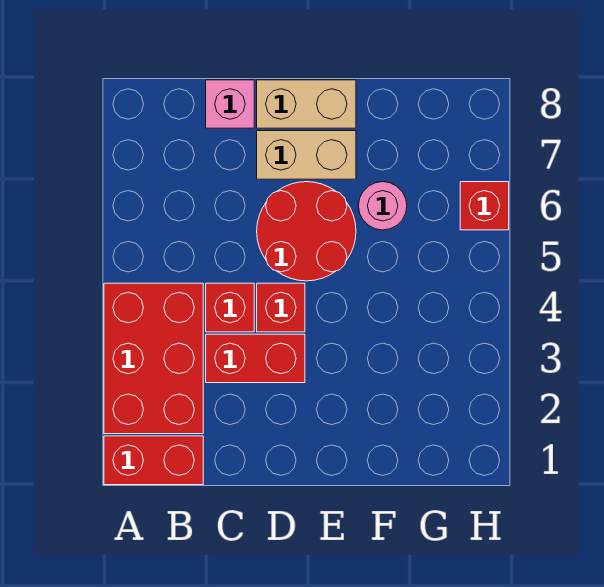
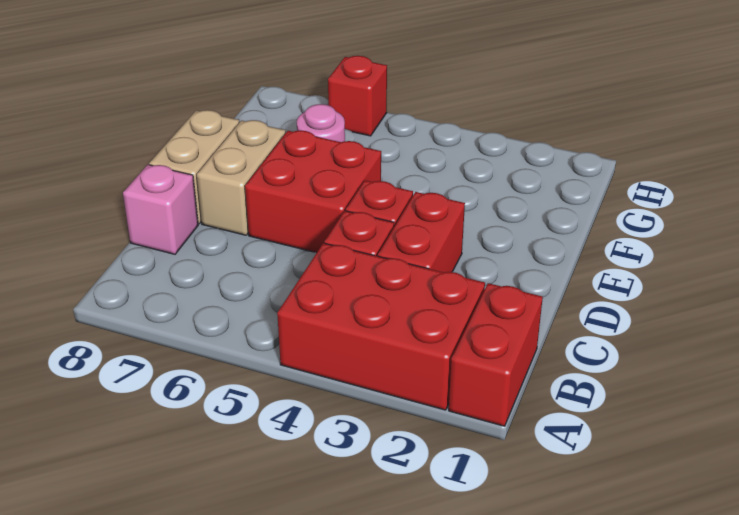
red round brick D5:E6 level 1 -> red brick D5:E6 level 1

